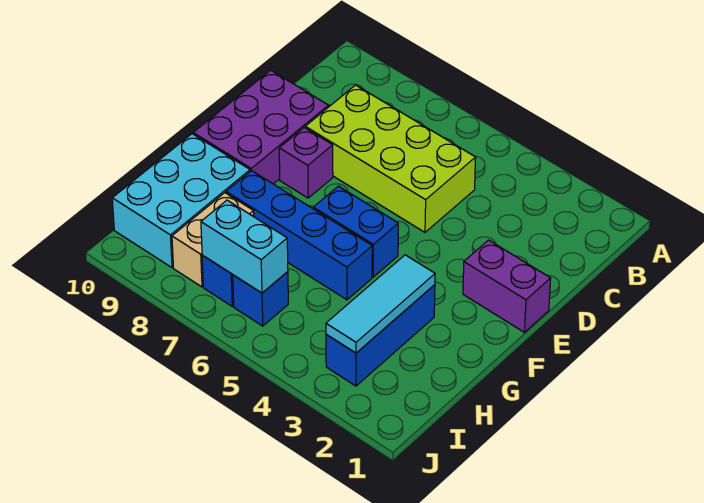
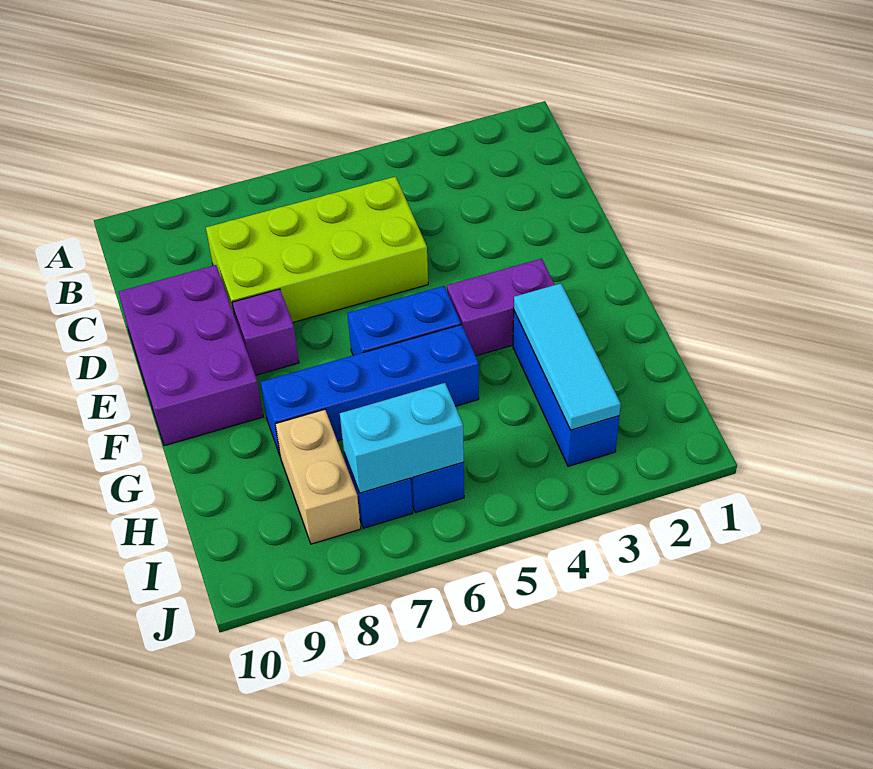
purple brick E1:E2 level 1 -> purple brick F3:F4 level 1
cyan brick G9:I10 level 1 -> none

